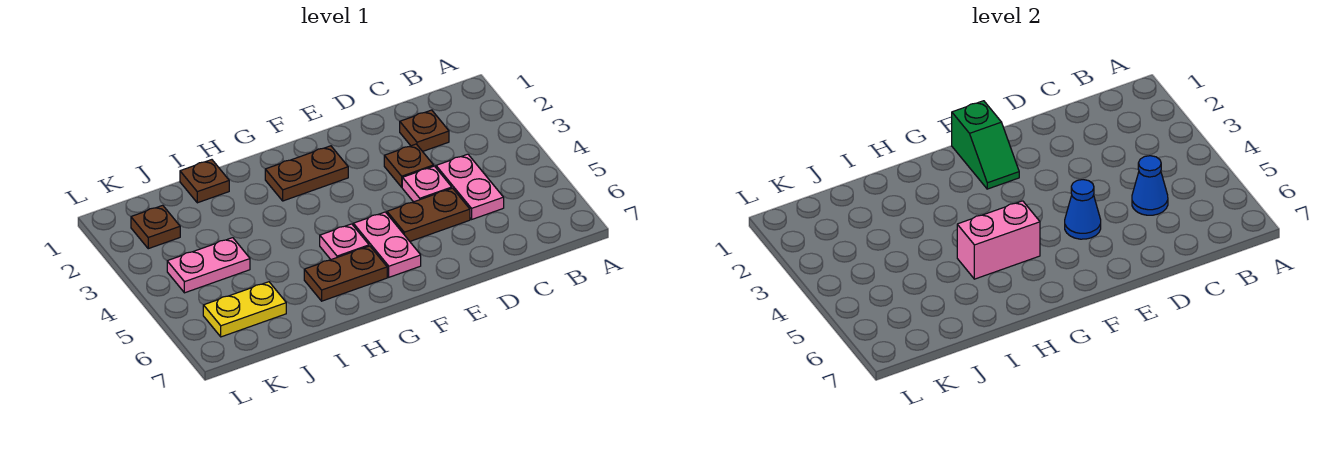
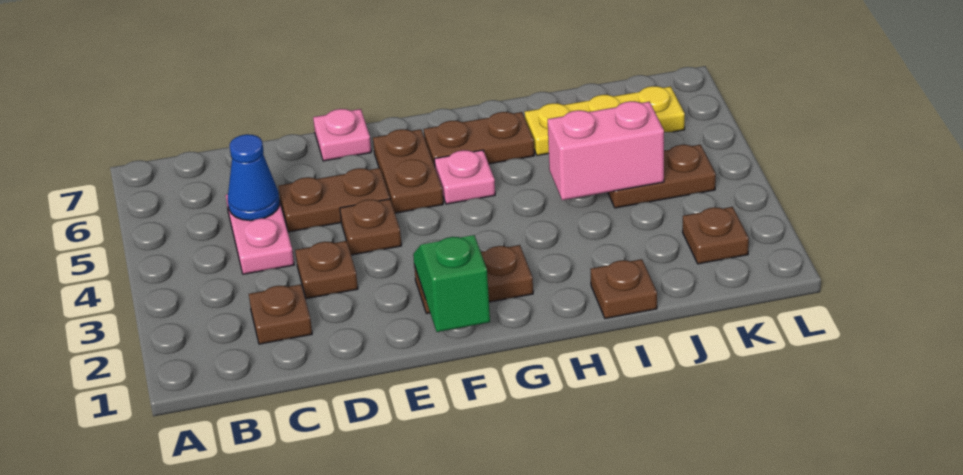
pink plate D4 level 1 -> pink plate E7 level 1
none -> brown plate E4 level 1
blue cone E5 level 2 -> none
pink plate F5:F6 level 1 -> brown plate F5:F6 level 1
pink brick G5:H5 level 2 -> pink brick I4:J4 level 2
pink plate J4:K4 level 1 -> brown plate J4:K4 level 1
yellow plate J6:K6 level 1 -> yellow plate I6:K6 level 1

